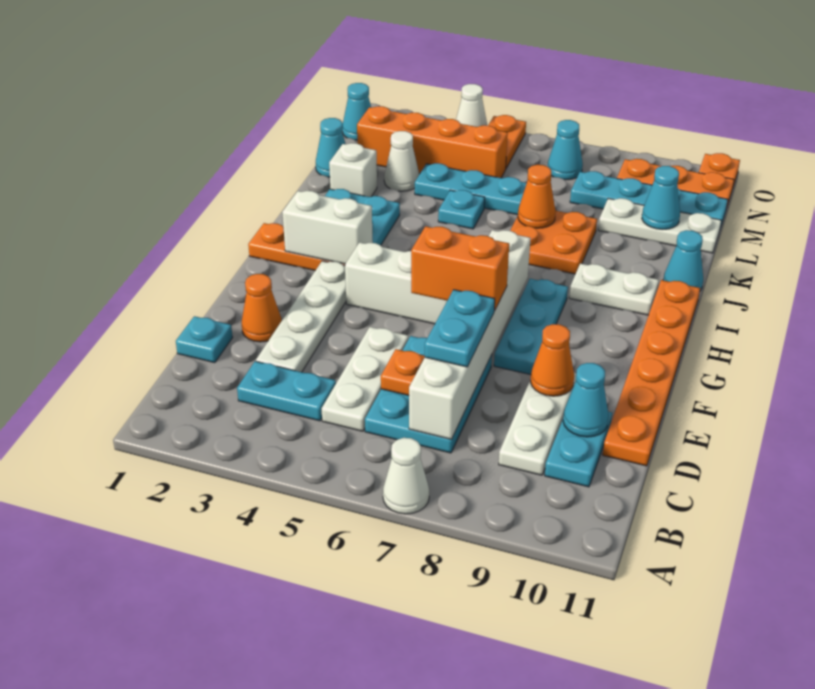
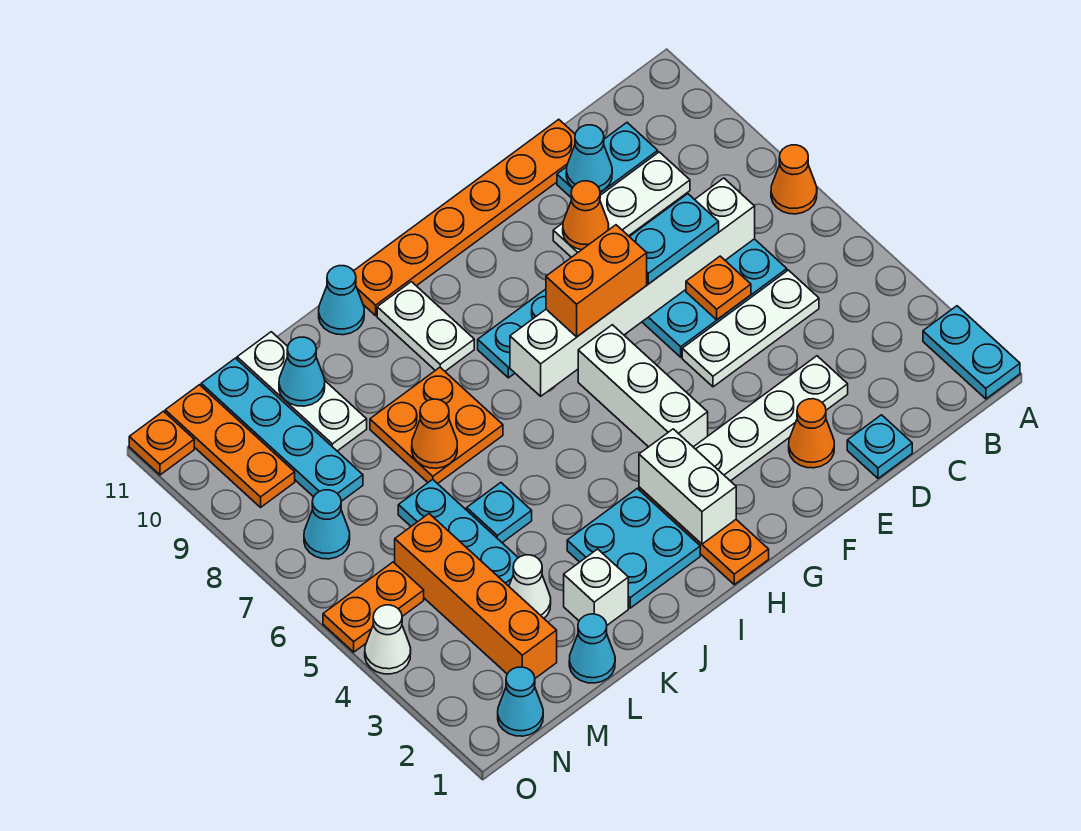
white cone A7 level 1 -> orange cone A7 level 1
cyan plate C3:C4 level 1 -> cyan plate A1:A2 level 1
orange brick F6:F7 level 3 -> orange brick F7:G7 level 3

